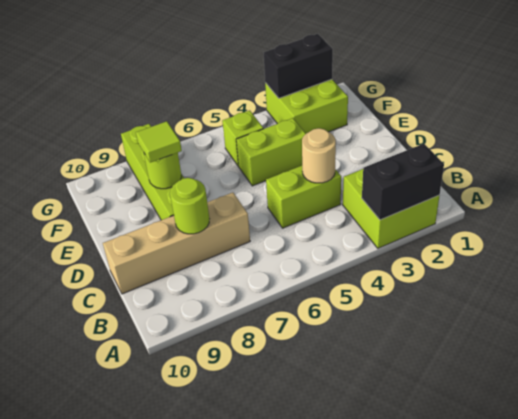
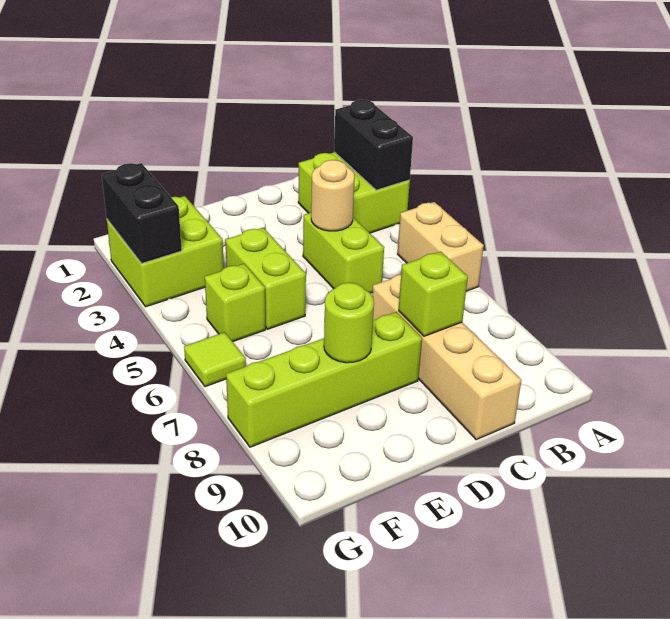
none -> tan brick A5:A6 level 1
lime round brick C8 level 2 -> lime brick C8 level 2
lime tile E8 level 3 -> lime tile G6 level 1

